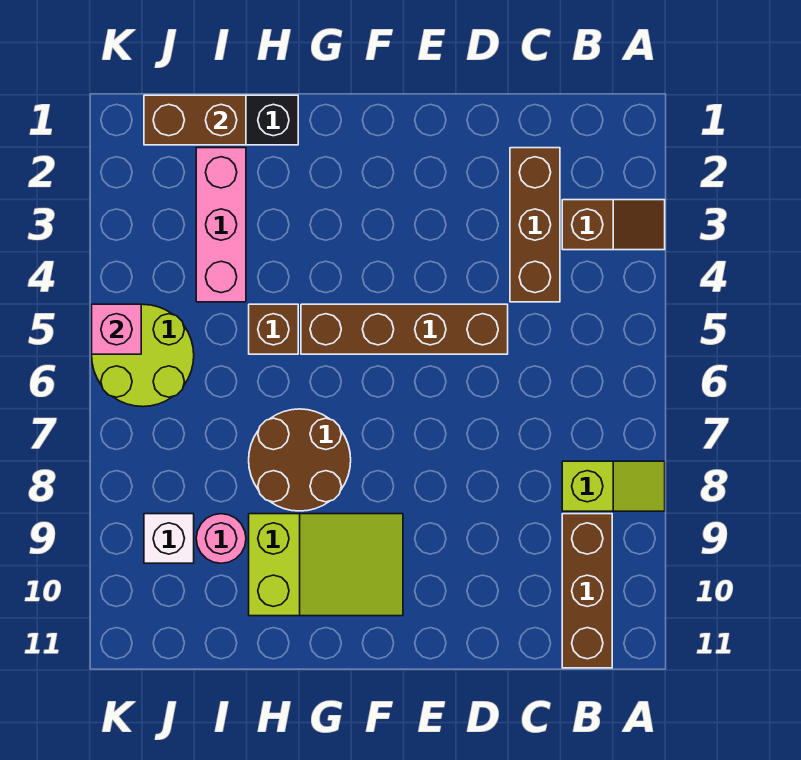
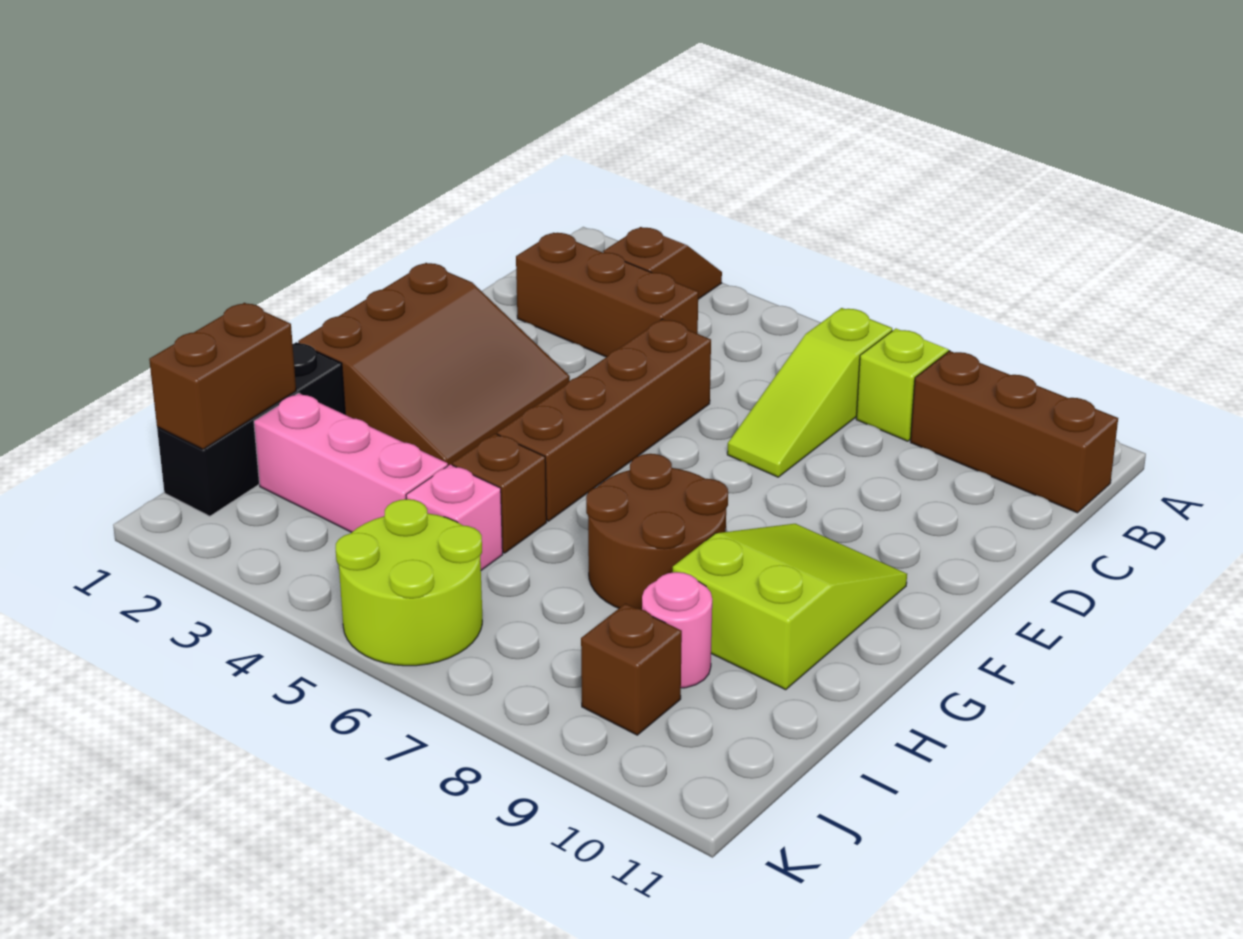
none -> lime slope B7:D7 level 1 top B
none -> brown slope E1:G3 level 1 top 1
white brick J9 level 1 -> brown brick J9 level 1
pink brick K5 level 2 -> pink brick I5 level 1

